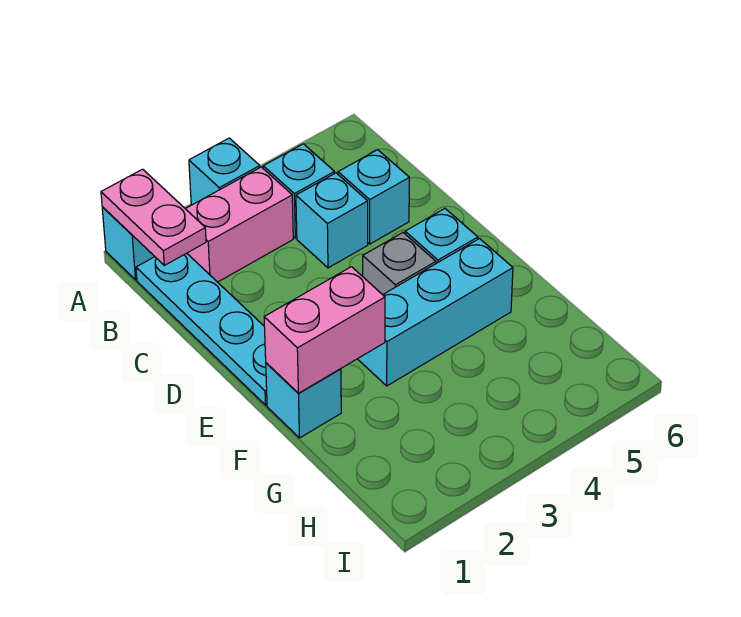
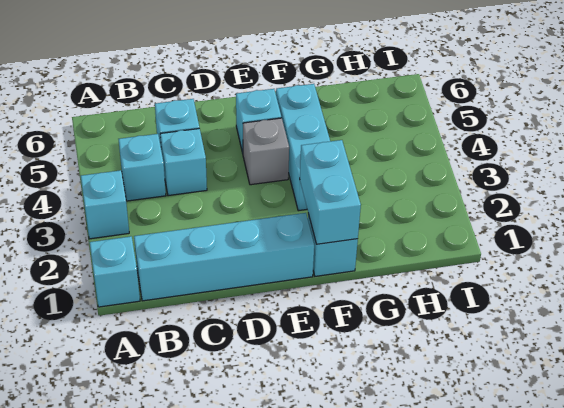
pink plate A1:B1 level 2 -> none
cyan plate B1:E1 level 1 -> cyan brick B1:E1 level 1
pink brick B2:B3 level 1 -> none
pink brick F1:F2 level 2 -> cyan brick F1:F2 level 2

